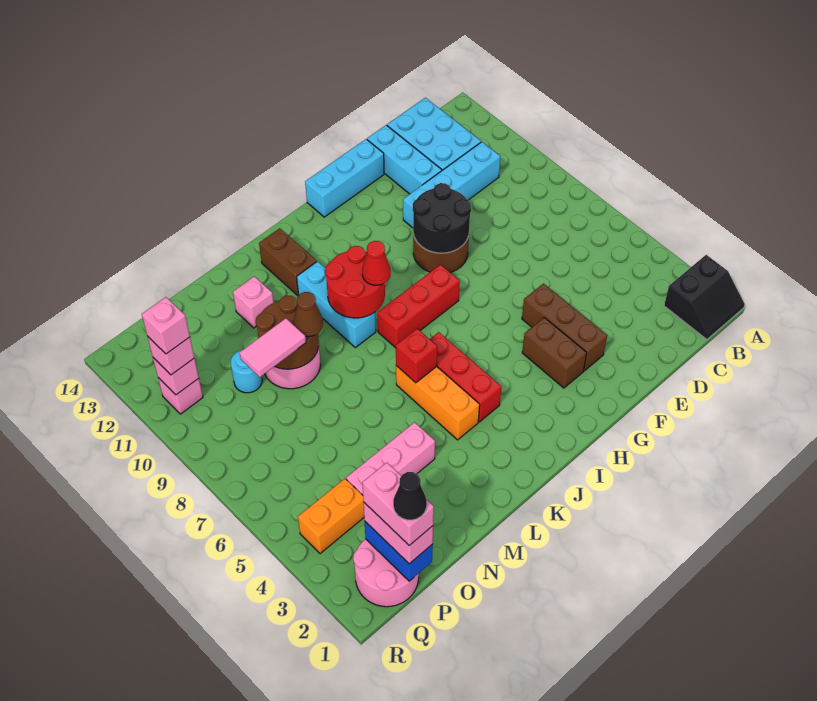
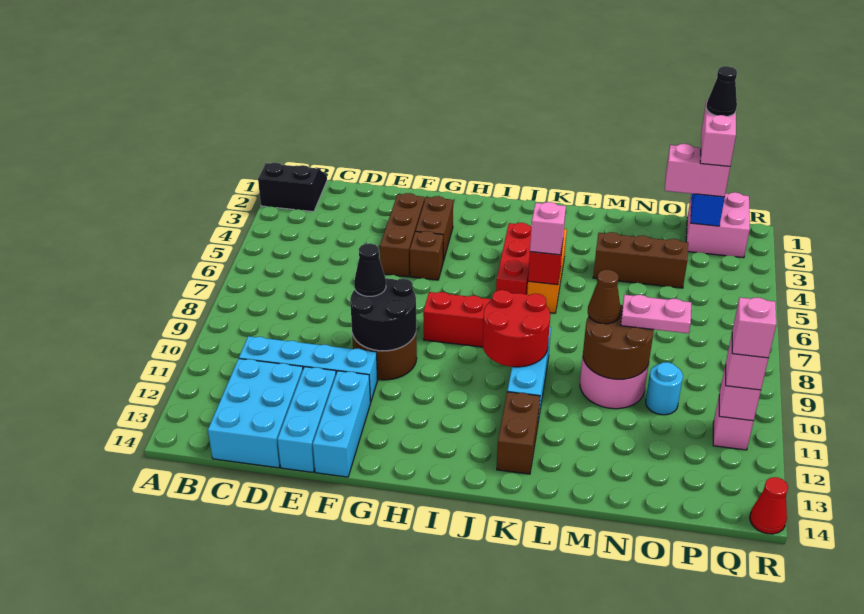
none -> black cone F9 level 3
cyan brick F14:H14 level 1 -> cyan brick F12:F14 level 1
none -> brown brick G5 level 1
red cone J9 level 3 -> red cone R14 level 1
pink brick M4:O4 level 1 -> brown brick M4:O4 level 1
pink brick M12 level 1 -> pink brick K6 level 3
pink tile N9:O9 level 3 -> pink plate N9:O9 level 3
pink round brick P1:Q2 level 1 -> pink brick P1:Q2 level 1
pink brick P1:P2 level 3 -> pink brick O2:P2 level 3
orange brick P4:Q4 level 1 -> none

